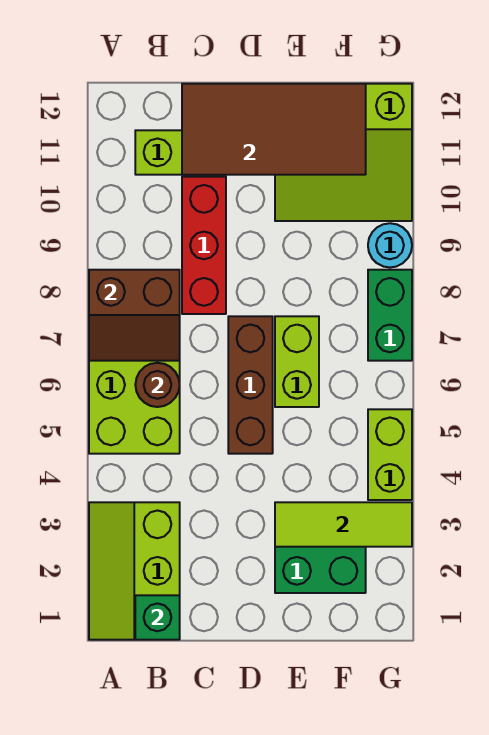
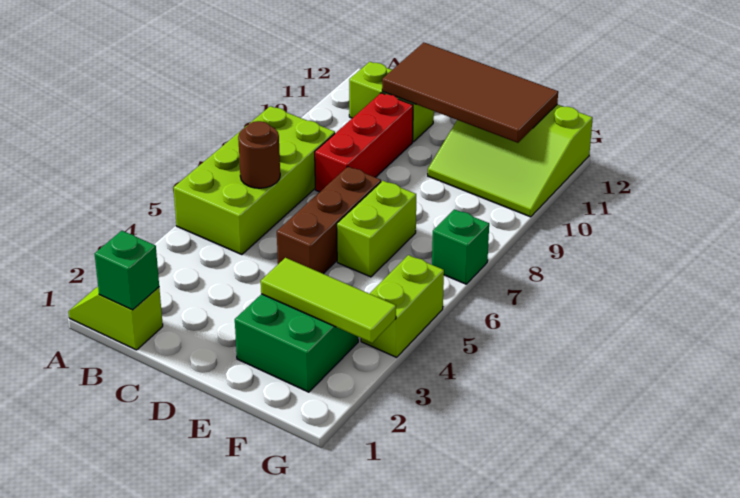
lime slope A1:B3 level 1 top B -> lime slope A1:B1 level 1 top B
brown slope A7:B8 level 2 top 8 -> none
green brick G7:G8 level 1 -> green brick G7 level 1
cyan round brick G9 level 1 -> none

